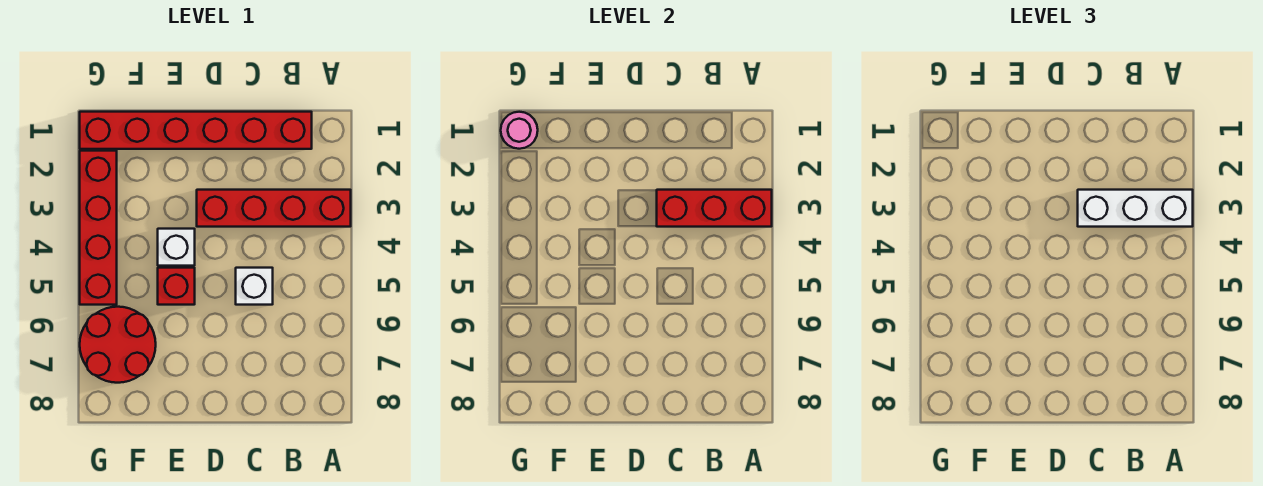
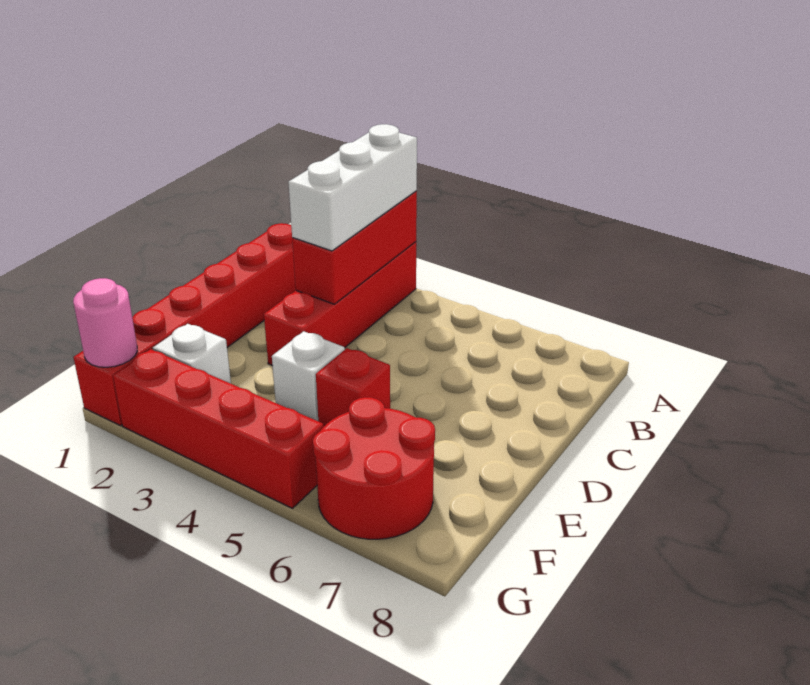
white brick C5 level 1 -> white brick F2 level 1

